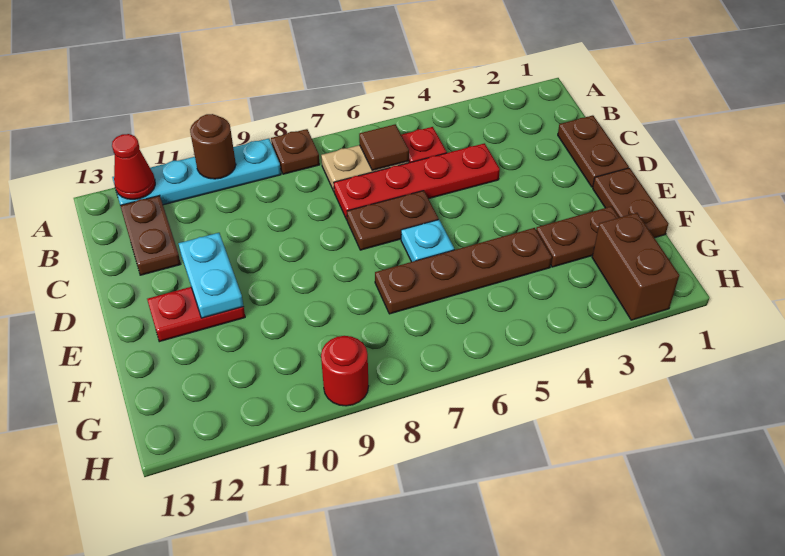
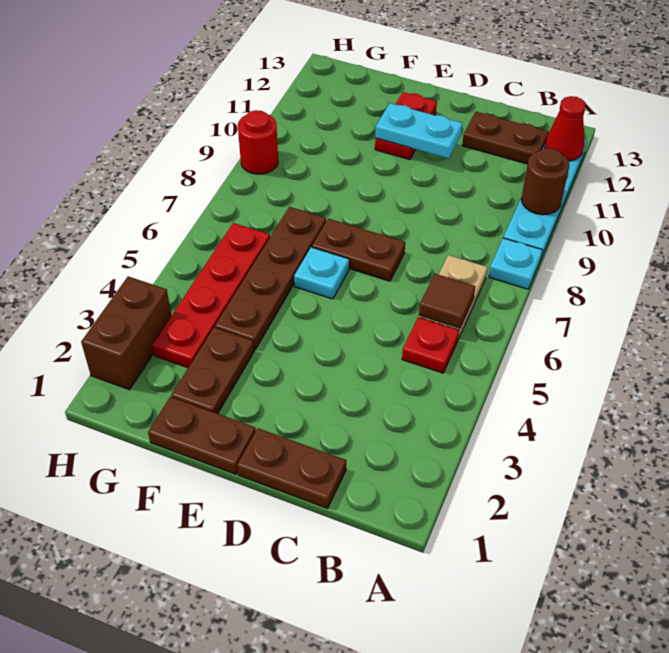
brown plate A8 level 1 -> cyan plate A8 level 1
red plate C4:C7 level 1 -> red plate G3:G6 level 1
brown plate D6:D7 level 1 -> brown plate D7:E7 level 1
brown brick G2:H2 level 1 -> brown brick H2:H3 level 1

